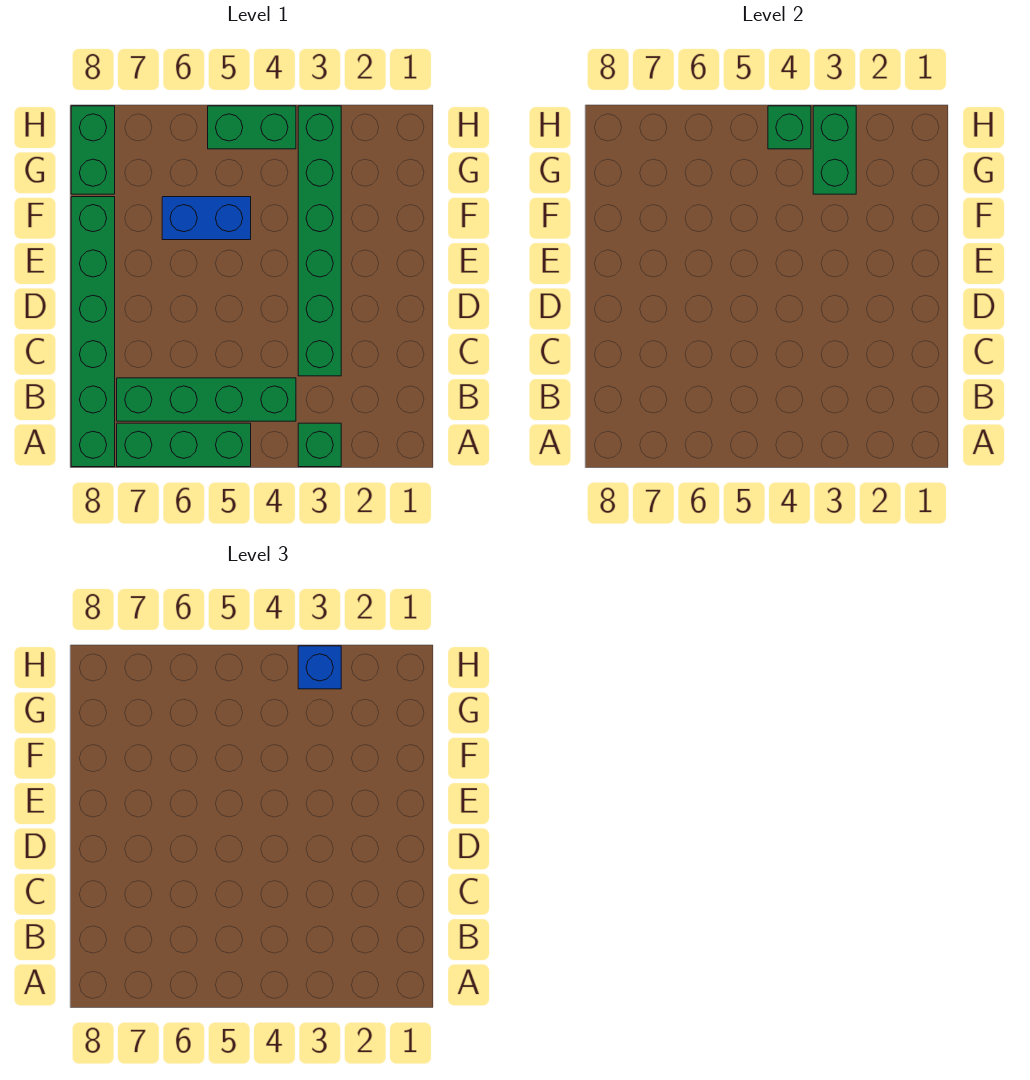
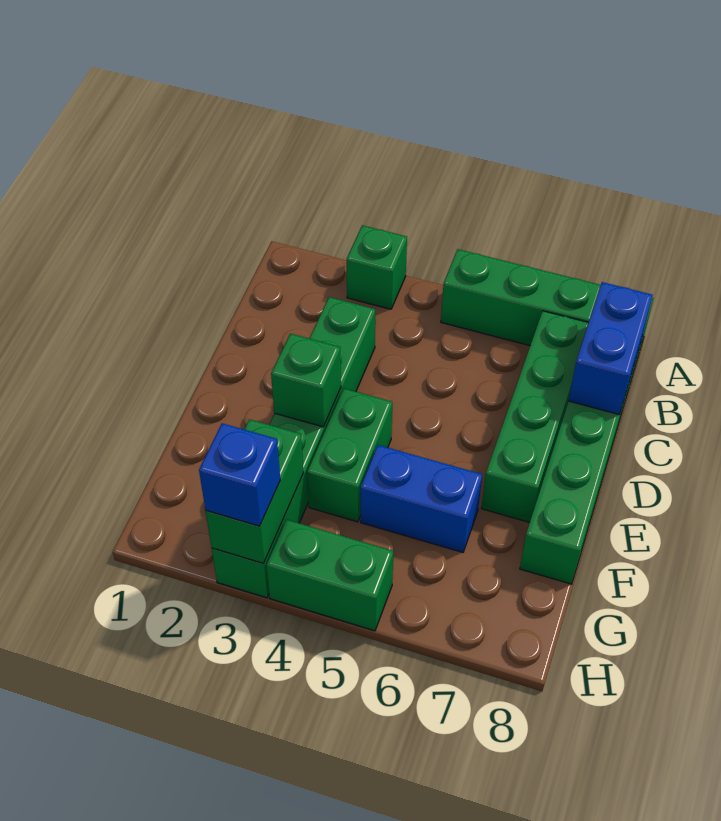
green brick B4:B7 level 1 -> green brick B7:E7 level 1
none -> blue brick B8:C8 level 2
green brick G8:H8 level 1 -> green brick E4:F4 level 1
green brick H4 level 2 -> green brick E3 level 2

